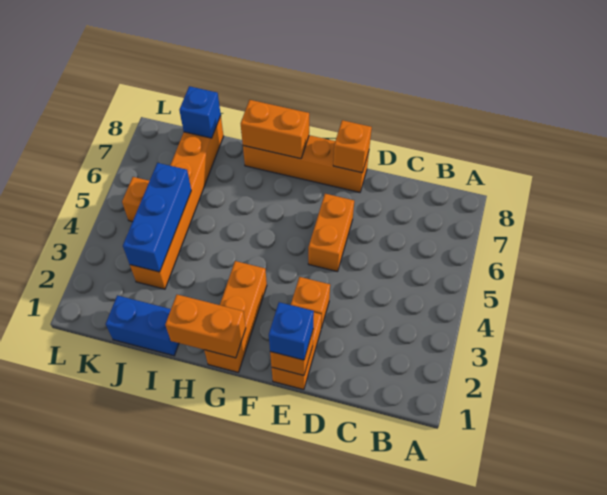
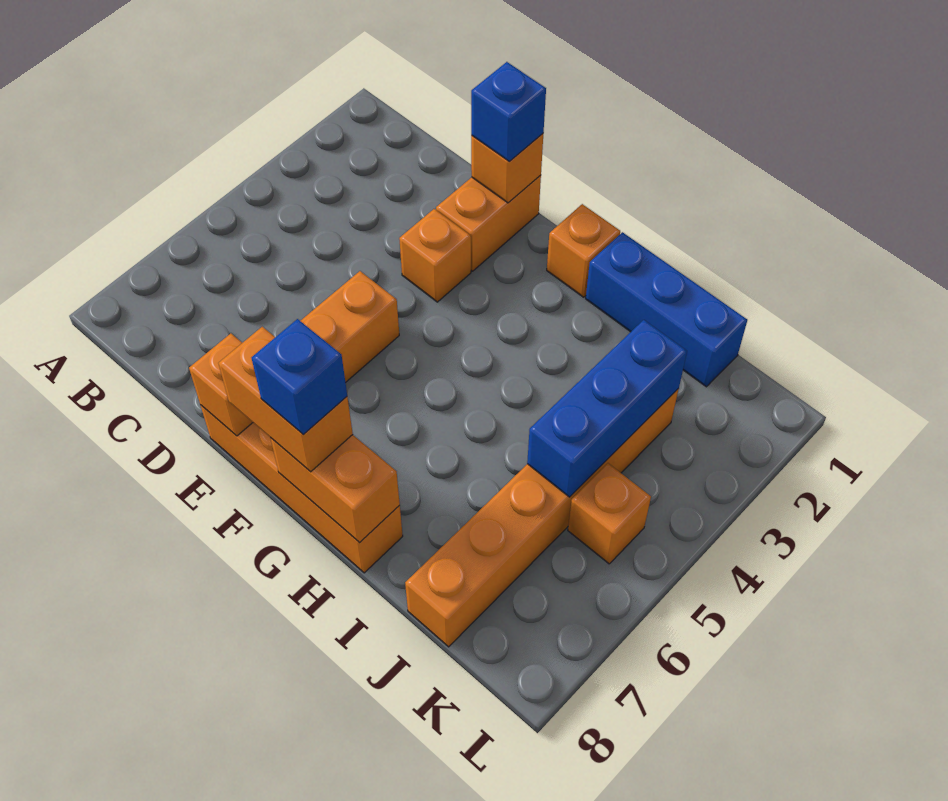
orange brick G1:G3 level 1 -> orange brick G1 level 1
orange brick G1:H1 level 2 -> orange brick F8:G8 level 3
blue brick I1:J1 level 1 -> blue brick H1:J1 level 1
blue brick J8 level 2 -> blue brick G8 level 4

